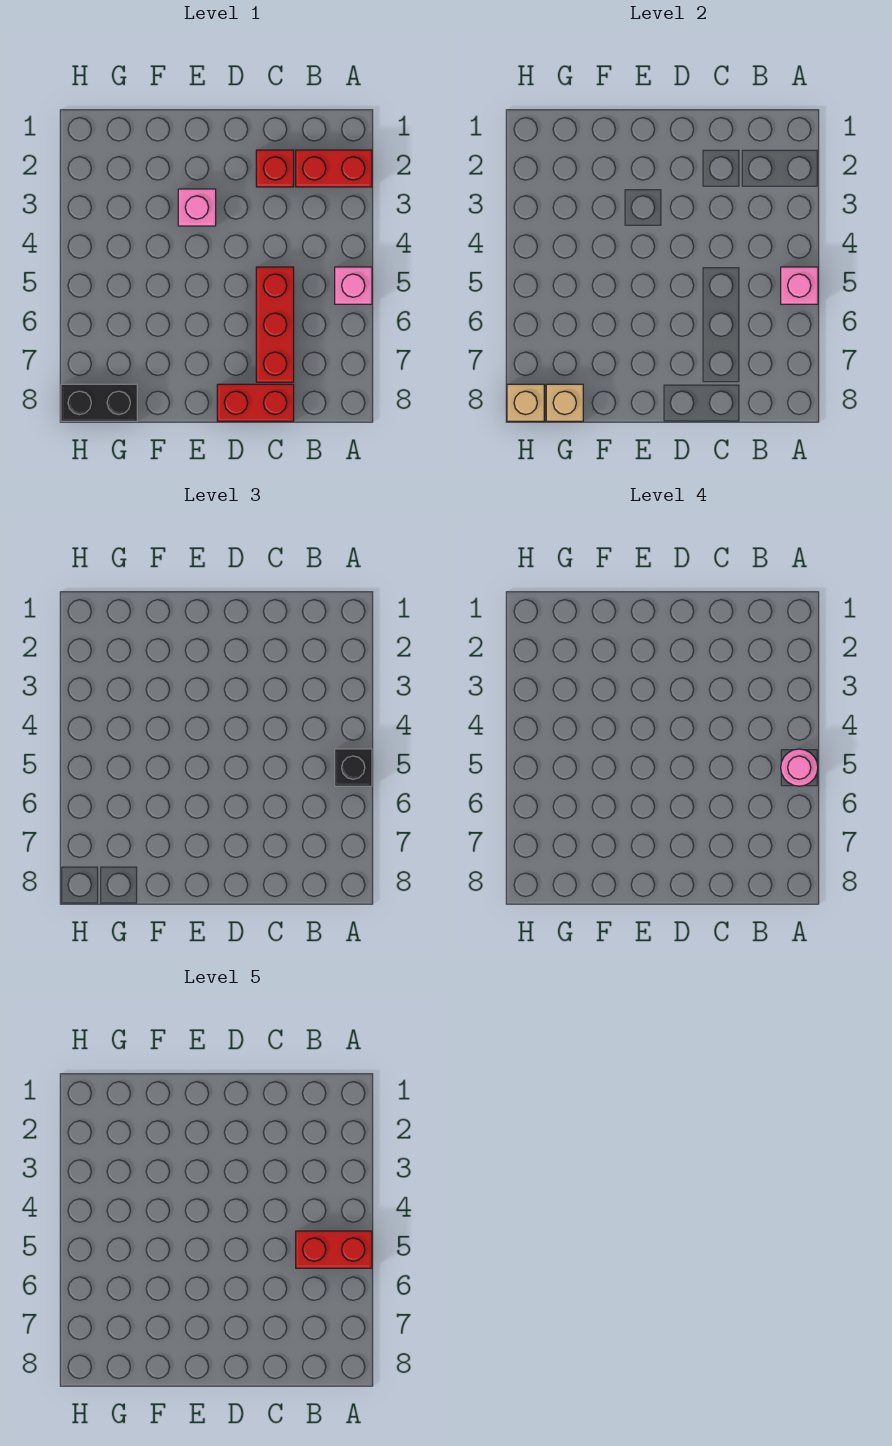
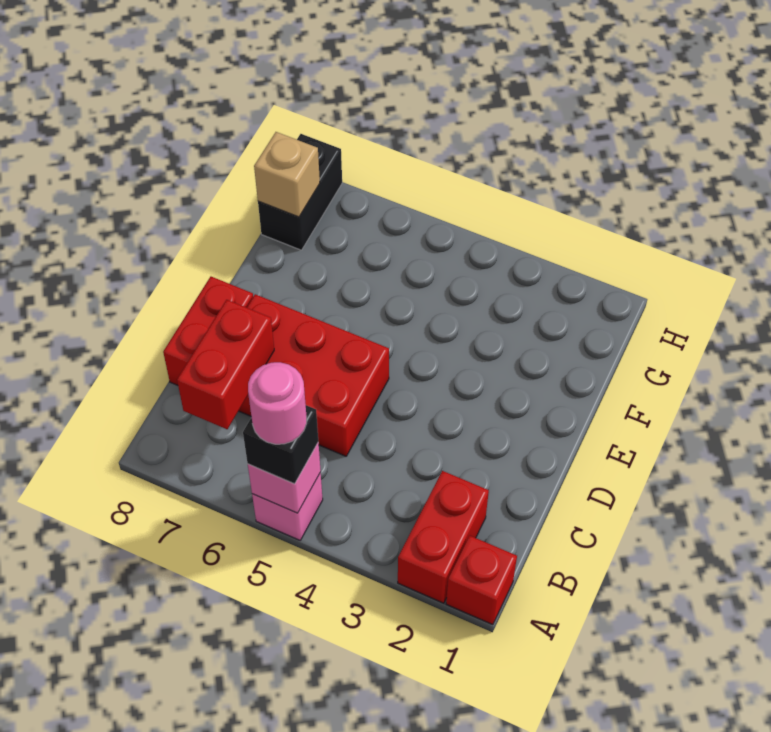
red brick A5:B5 level 5 -> red brick B7:C7 level 2
red brick C2 level 1 -> red brick A1 level 1
red brick C5:C7 level 1 -> red brick C5:D7 level 1
pink brick E3 level 1 -> none
tan brick H8 level 2 -> none

